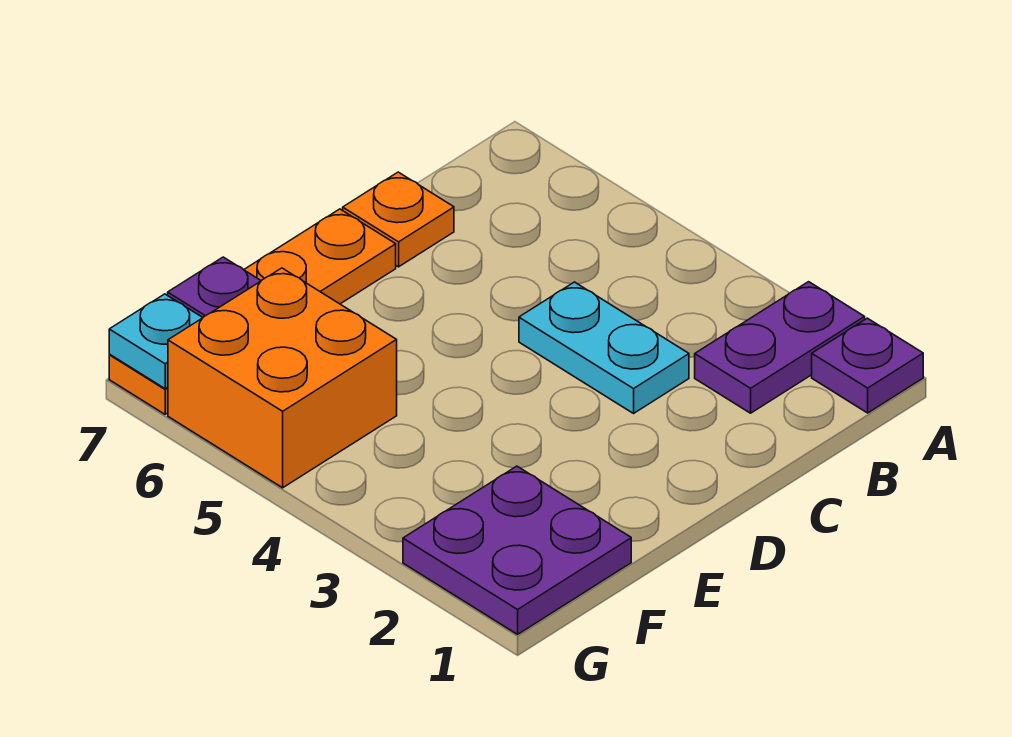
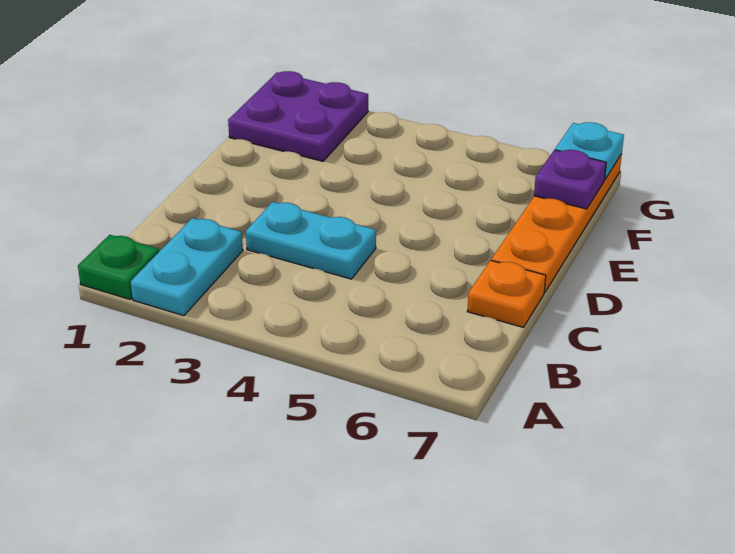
purple plate A1 level 1 -> green plate A1 level 1
purple plate A2:B2 level 1 -> cyan plate A2:B2 level 1
orange brick F5:G6 level 1 -> none

